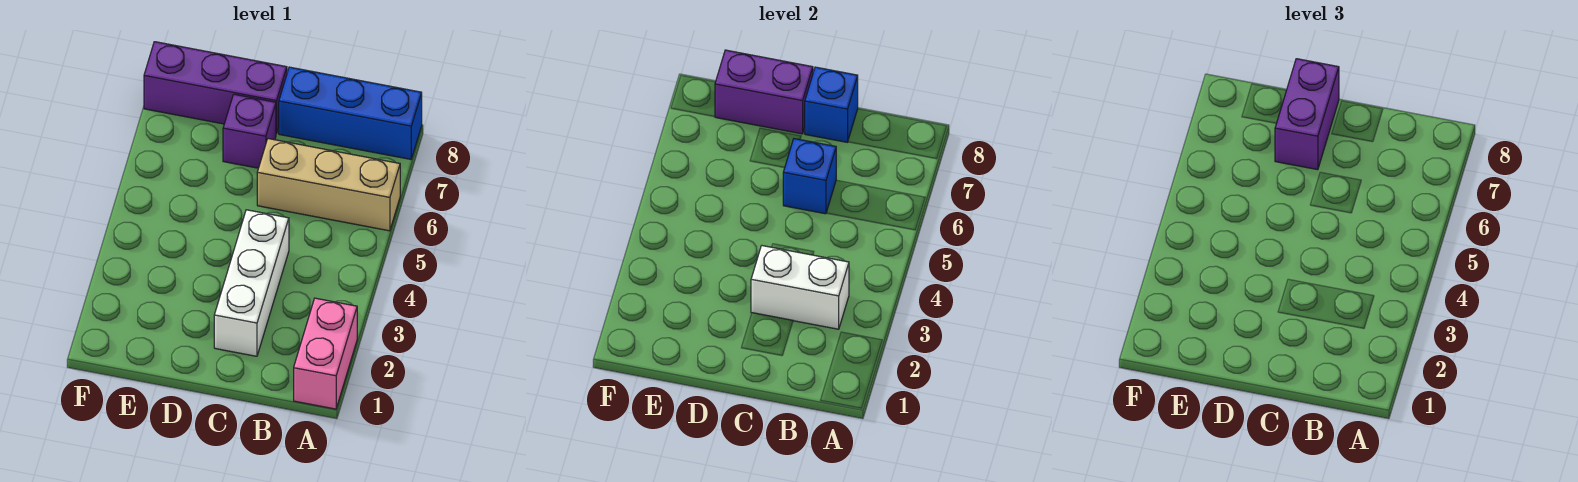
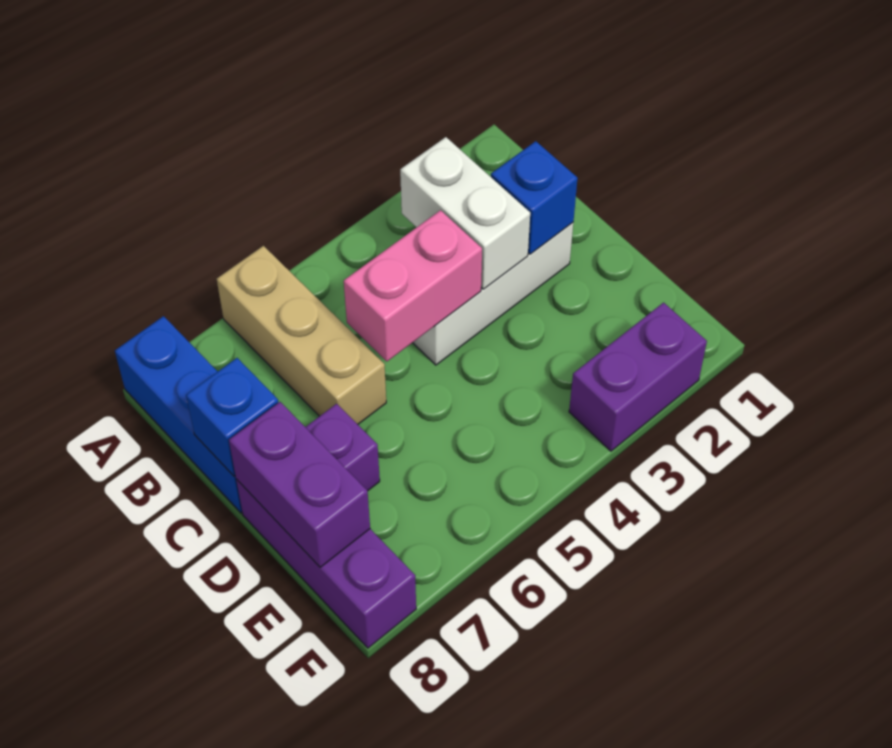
pink brick A1:A2 level 1 -> pink brick C4:C5 level 2
blue brick C6 level 2 -> blue brick C2 level 2
purple brick D7:D8 level 3 -> purple brick F2:F3 level 1

